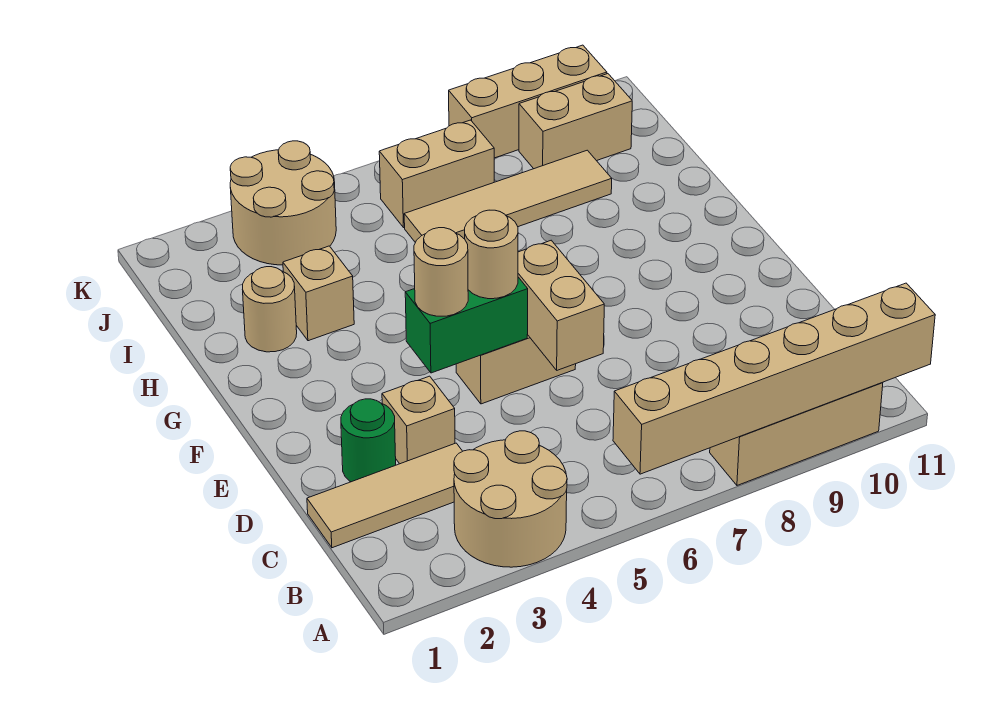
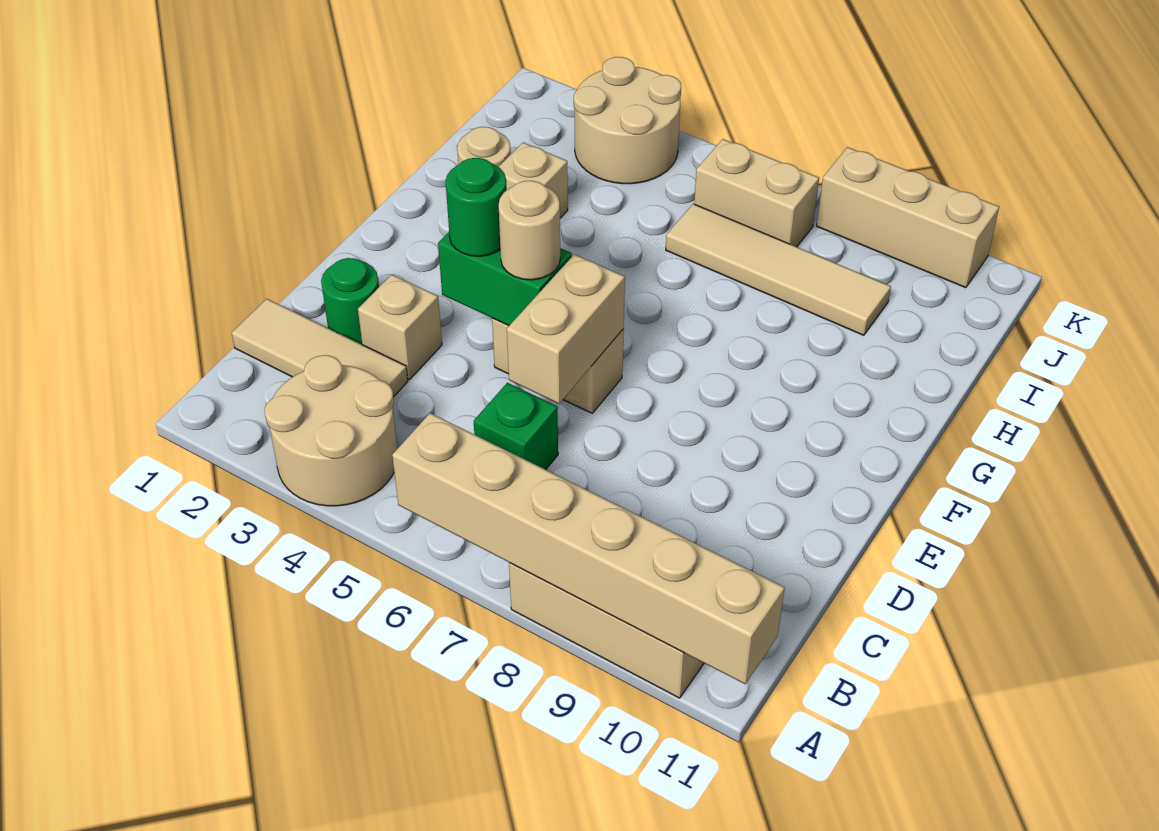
none -> green brick C6 level 1
tan round brick E4 level 3 -> green round brick E4 level 3
tan brick J9:J10 level 1 -> none

